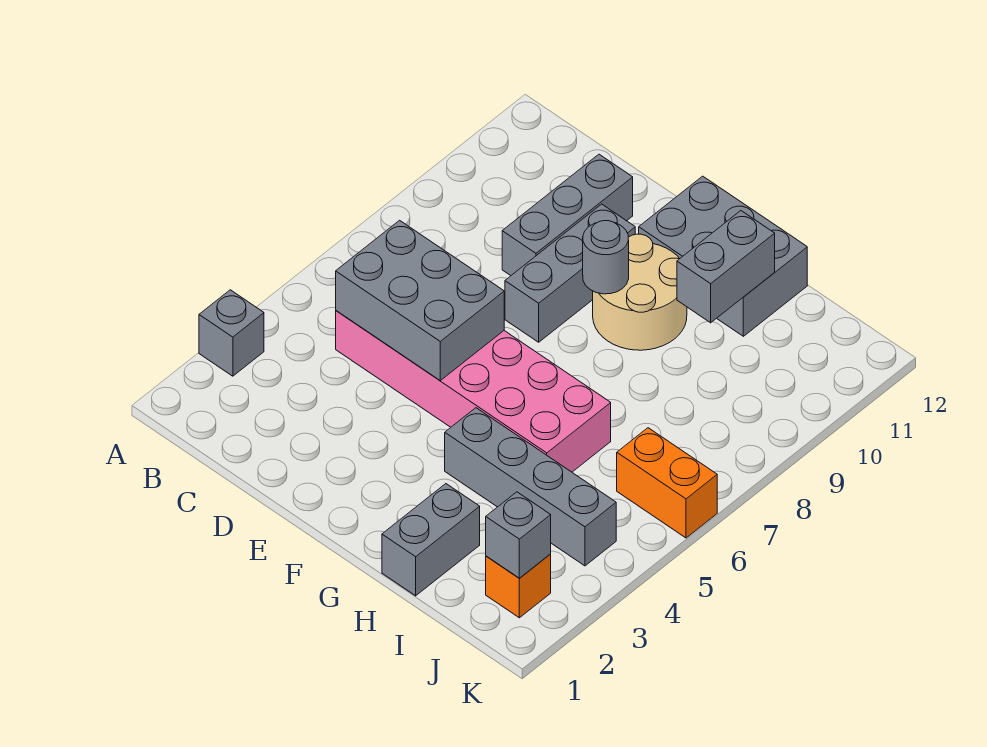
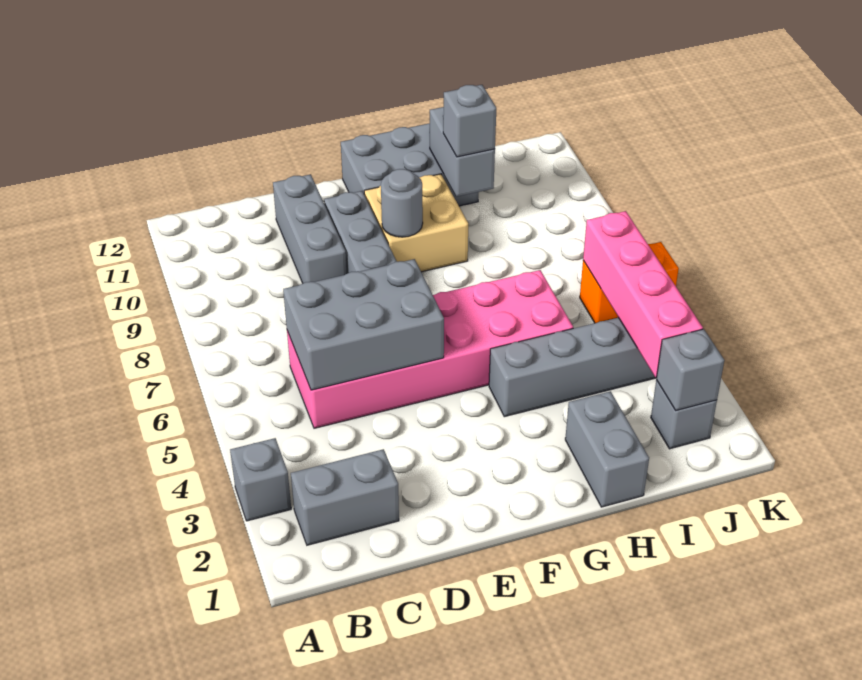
none -> grey brick B2:C2 level 1
tan round brick F9:G10 level 1 -> tan brick F9:G10 level 1
none -> grey brick H10 level 3
orange brick J2 level 1 -> grey brick J2 level 1
none -> pink brick J3:J6 level 2

